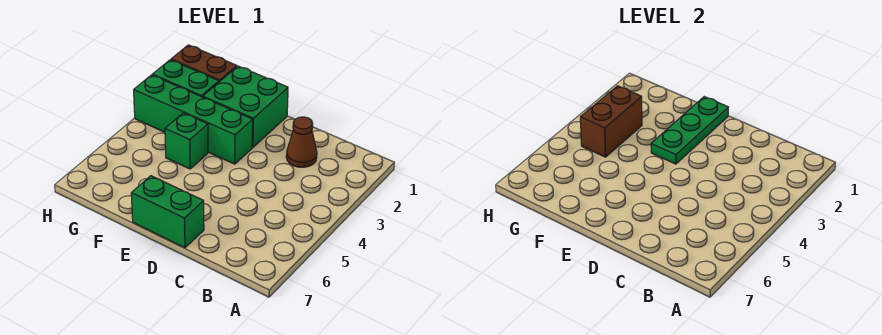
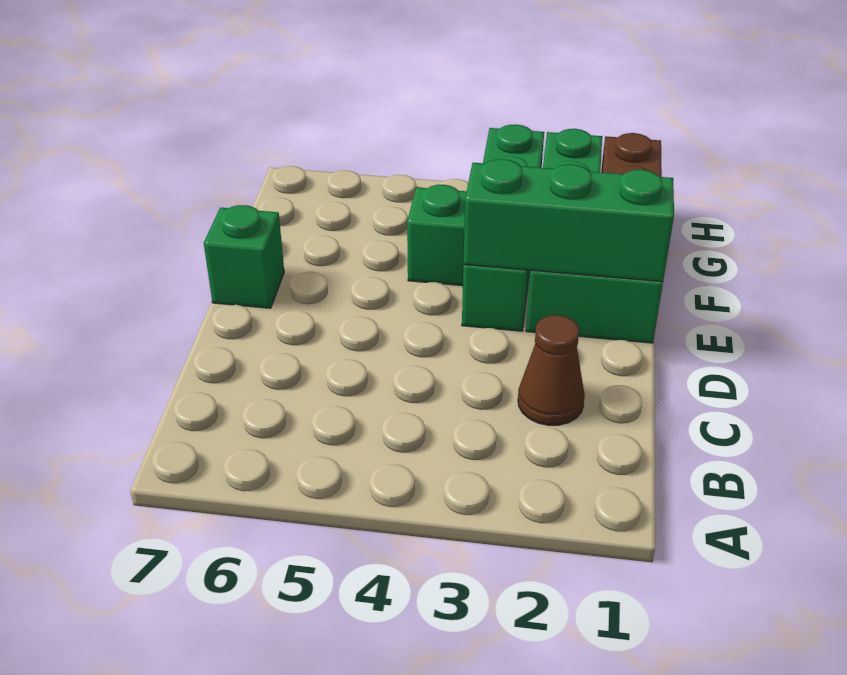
green brick D7:E7 level 1 -> green brick E7 level 1
green plate E1:E3 level 2 -> green brick E1:E3 level 2
brown brick G3:G4 level 2 -> none

